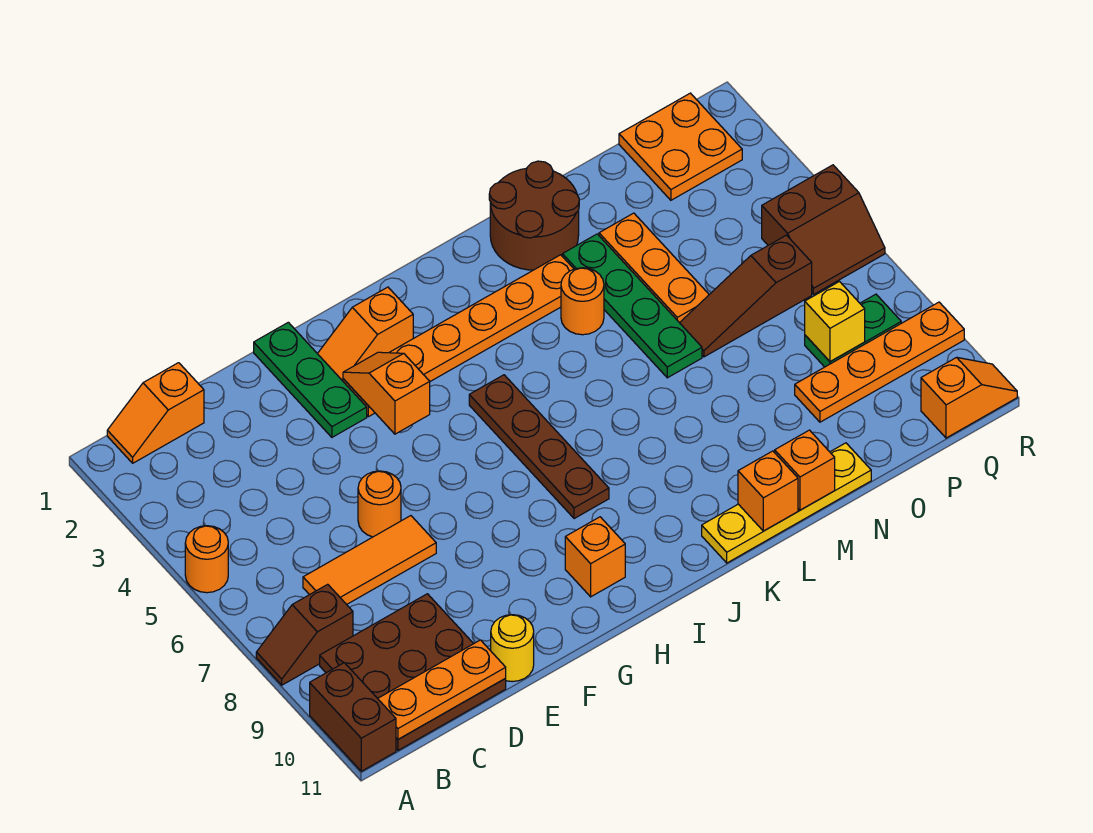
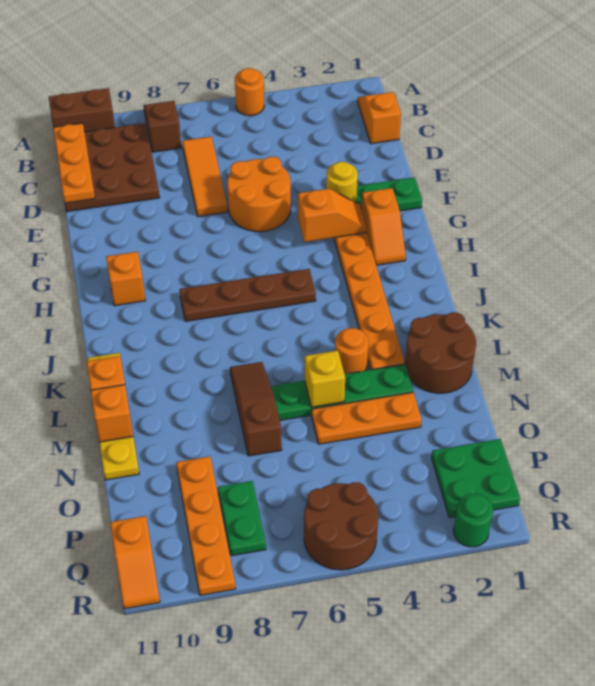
orange round brick E6 level 1 -> orange round brick E5:F6 level 1
yellow round brick E11 level 1 -> yellow round brick F3 level 2
orange slope G2:H2 level 1 top H -> orange slope G2:H2 level 1 top G
brown slope N6:P6 level 1 top P -> brown slope L7:N7 level 1 top N
orange plate P1:Q2 level 1 -> green plate P1:Q2 level 1
yellow brick P8 level 2 -> yellow brick M5 level 2
brown slope Q5:R6 level 1 top 5 -> brown round brick Q5:R6 level 1
none -> green round brick R2 level 1

